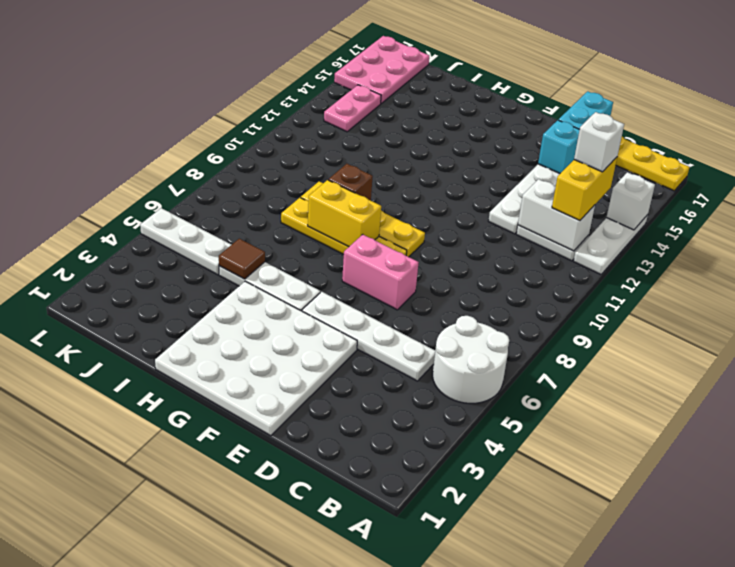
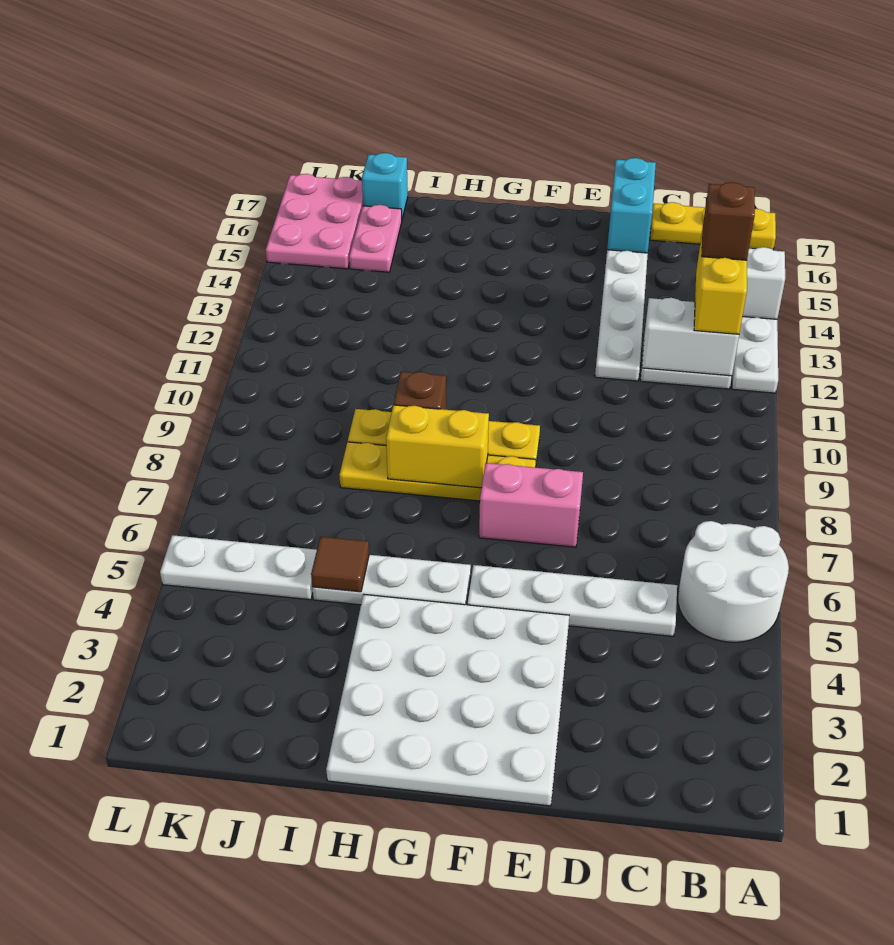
white brick B13 level 4 -> brown brick B13 level 4
cyan brick D15 level 2 -> cyan brick J17 level 1
pink plate K13:K14 level 1 -> pink plate J15:J16 level 1

